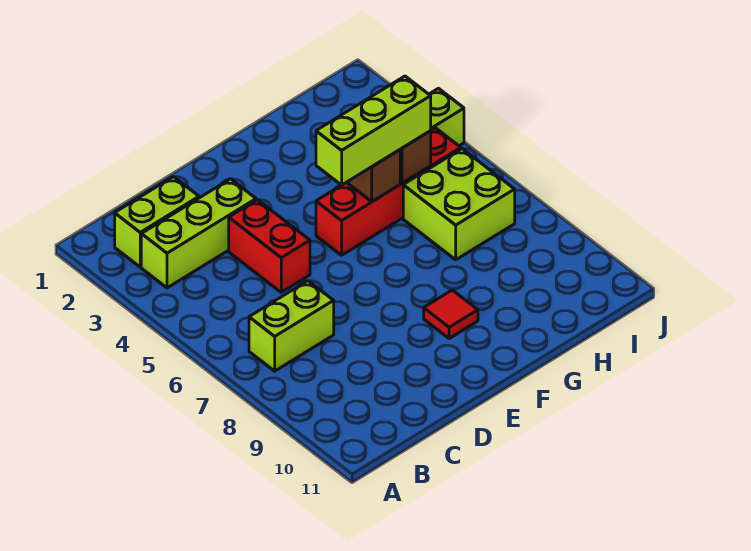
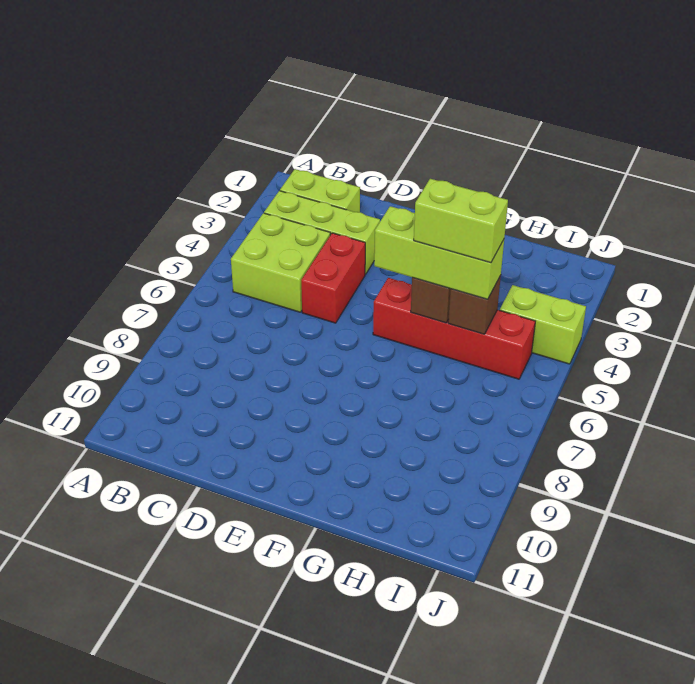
lime brick B7:C7 level 1 -> lime brick G5:H5 level 4
red tile F9 level 1 -> none
lime brick H6:I7 level 1 -> lime brick B4:C5 level 1

